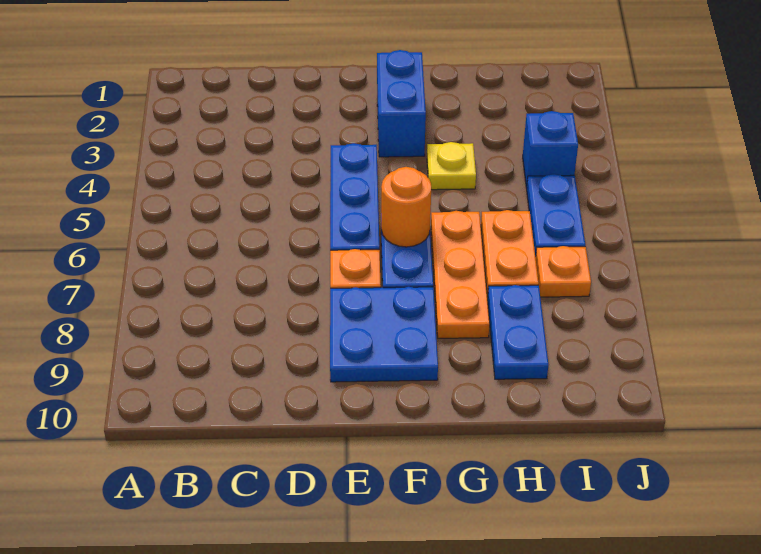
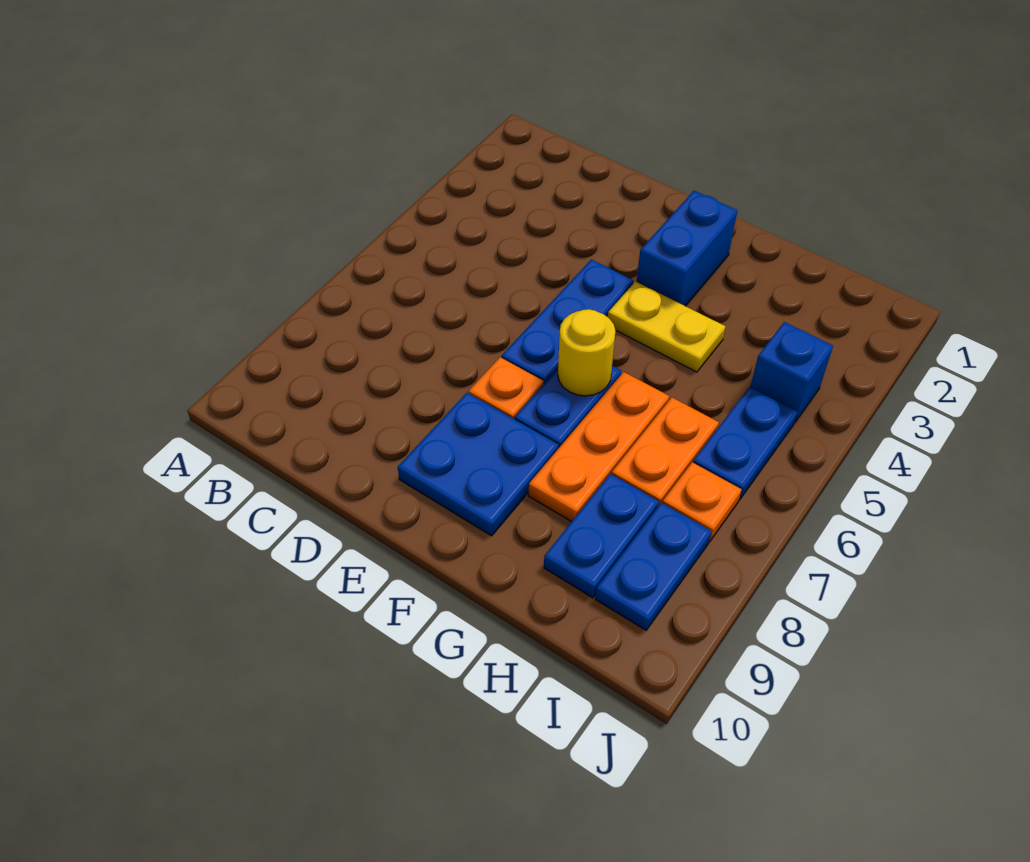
orange round brick F6 level 2 -> yellow round brick F6 level 2
yellow plate G4 level 1 -> yellow plate F4:G4 level 1
none -> blue plate I8:I9 level 1

